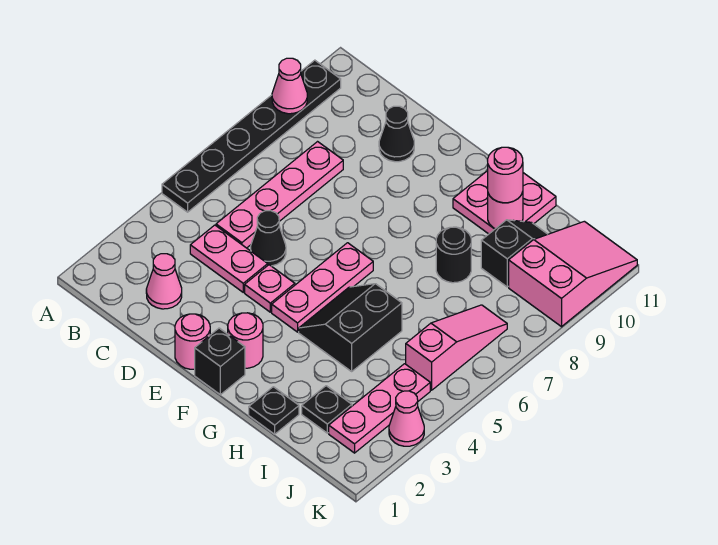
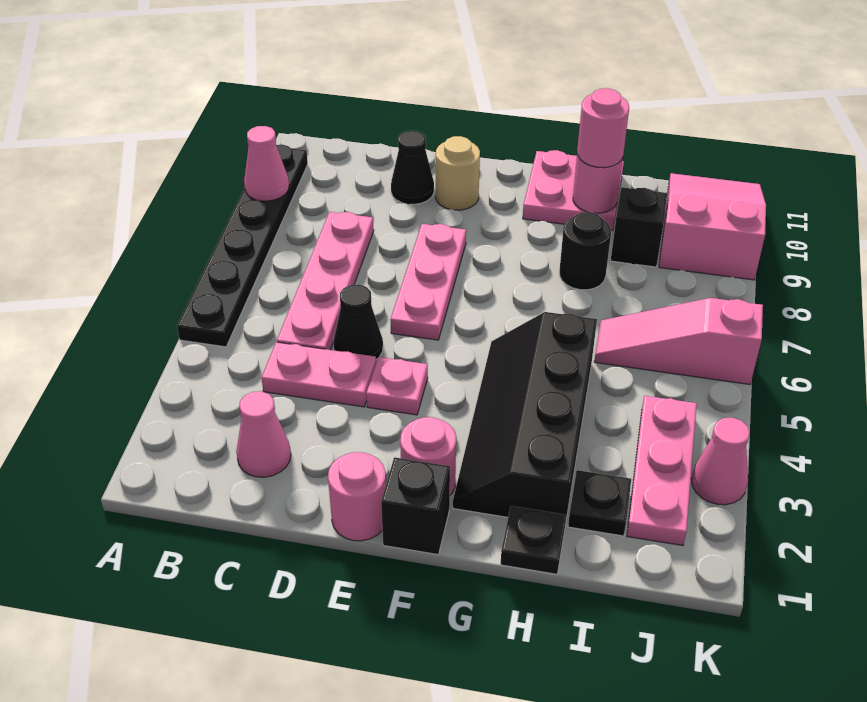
none -> tan round brick E10 level 1
pink plate F4:F6 level 1 -> pink plate E6:E8 level 1
black slope G4:H5 level 1 top H -> black slope G2:H5 level 1 top H
pink slope J5:J7 level 1 top 5 -> pink slope I6:K6 level 1 top K

